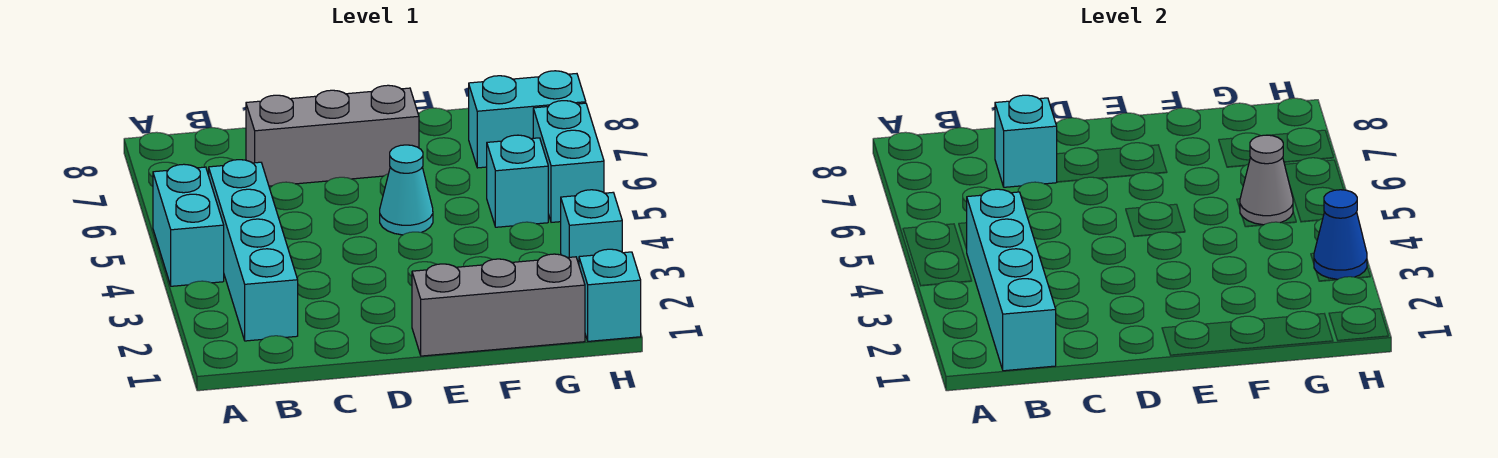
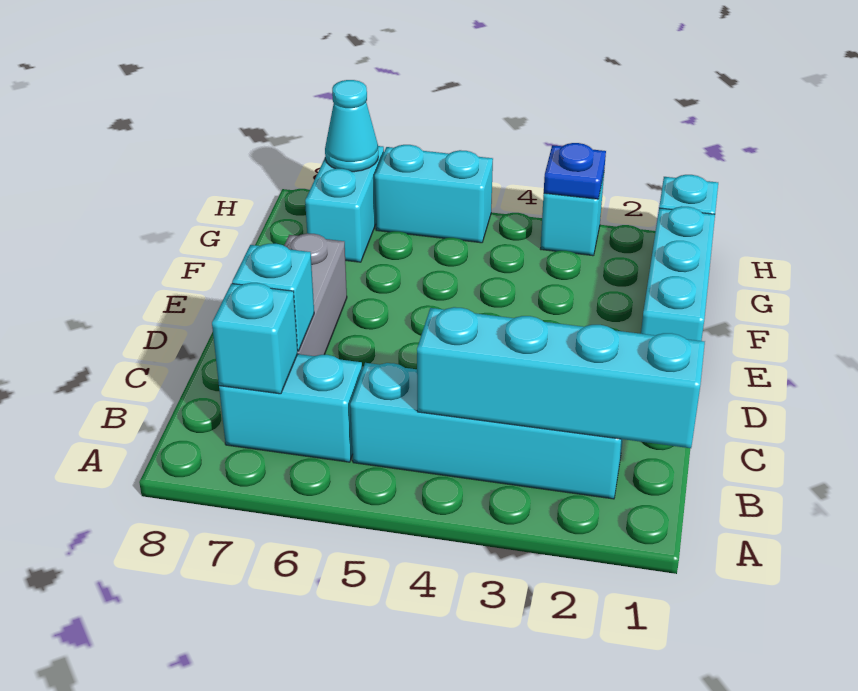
cyan brick A4:A5 level 1 -> cyan brick B6:B7 level 1
grey brick E1:G1 level 1 -> cyan brick E1:G1 level 1
cyan cone E5 level 1 -> cyan cone H7 level 2
cyan brick G5 level 1 -> cyan brick B7 level 2
grey cone G5 level 2 -> none
blue cone H3 level 2 -> blue plate H3 level 2

